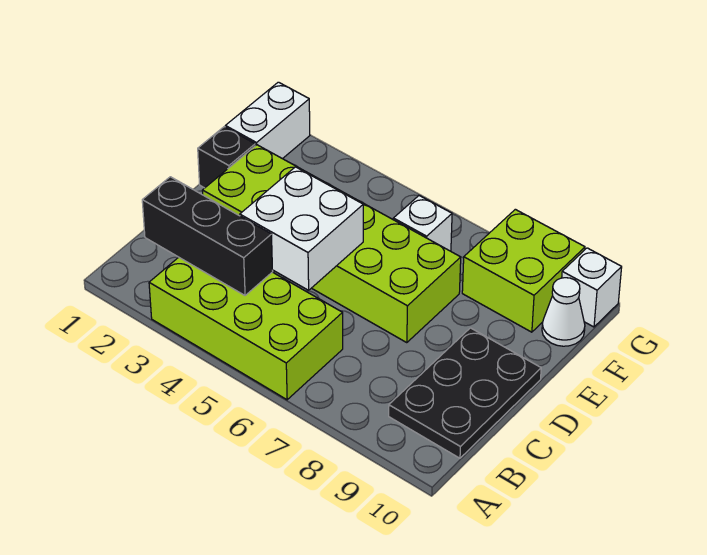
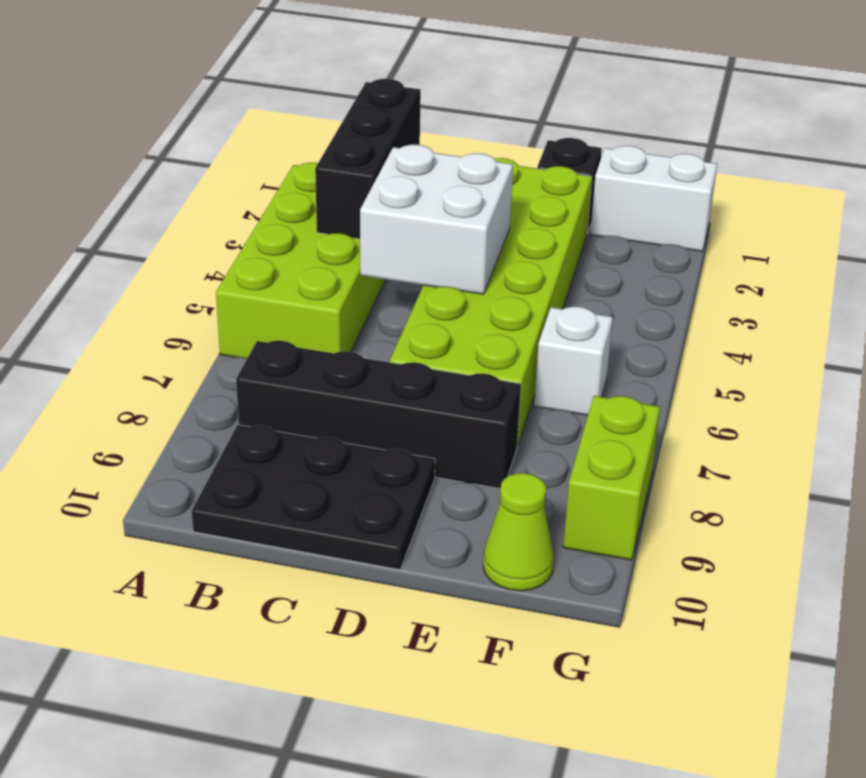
none -> black brick B8:E8 level 1
lime brick F8:G9 level 1 -> lime brick G8:G9 level 1
white cone F10 level 1 -> lime cone F10 level 1
white brick G10 level 1 -> none

